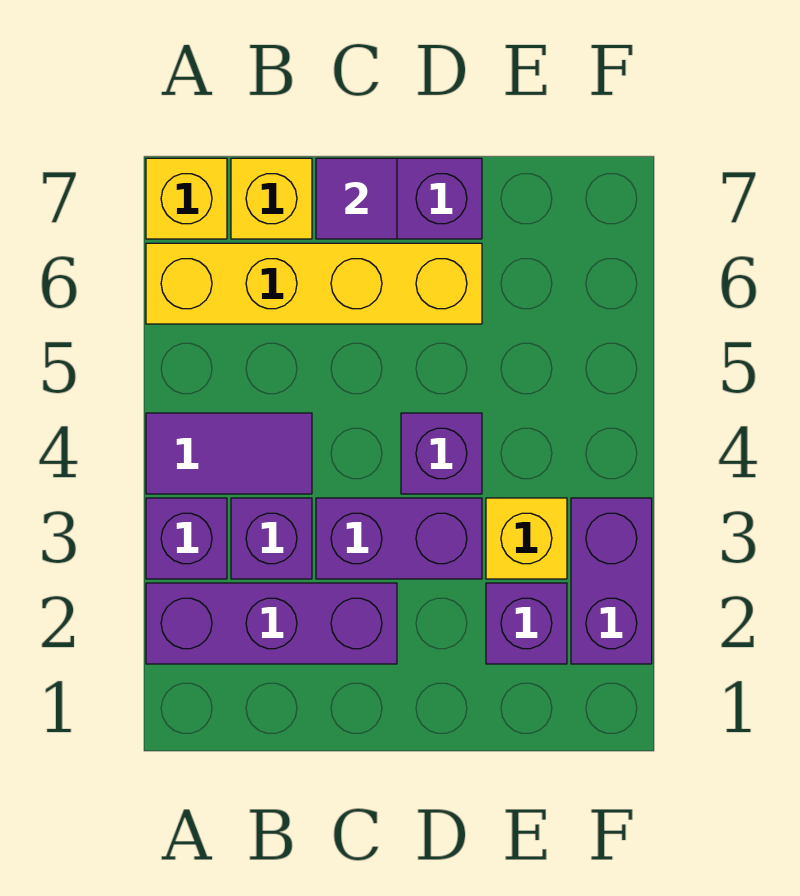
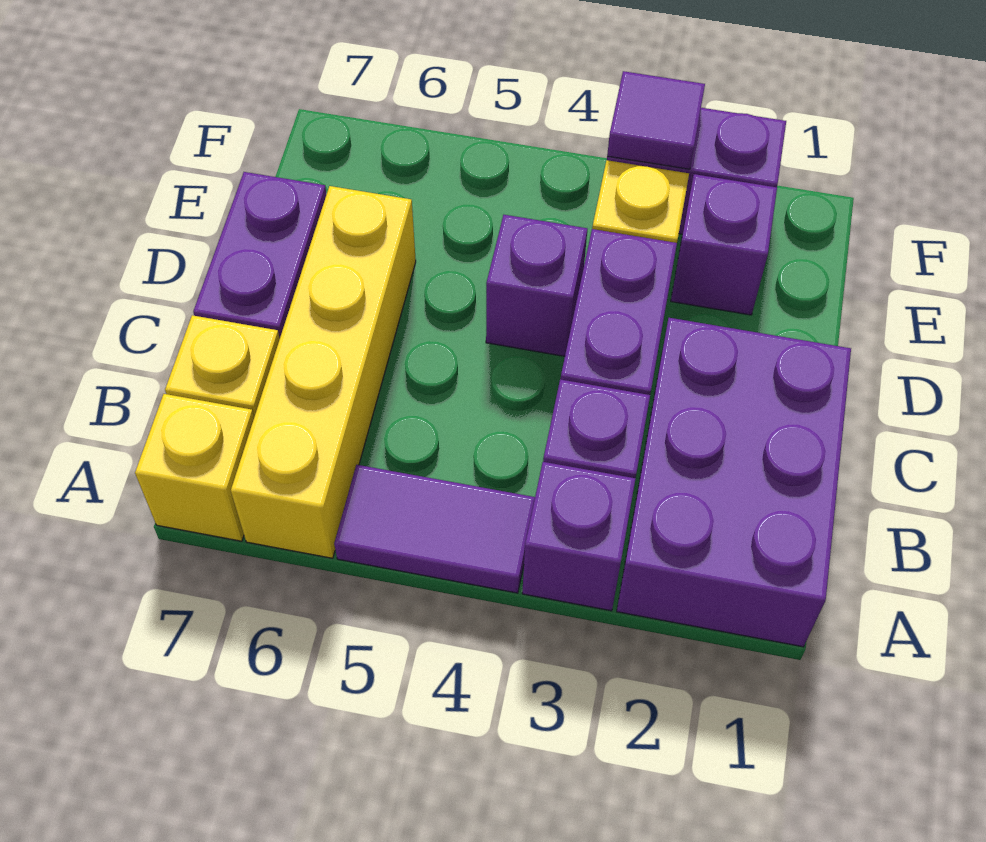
purple brick A2:C2 level 1 -> purple brick A1:C2 level 1
purple tile A4:B4 level 1 -> purple tile A4:A5 level 1
purple tile C7 level 2 -> purple tile F3 level 2

